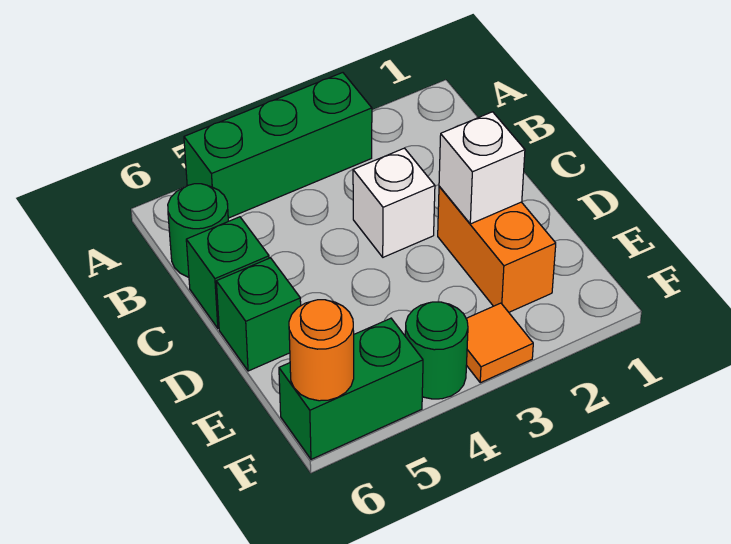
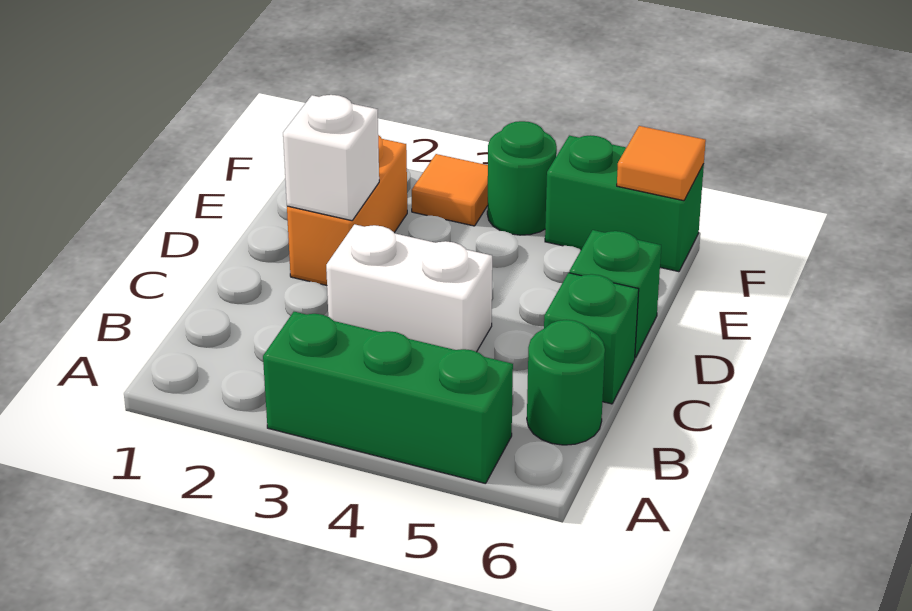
white brick C3 level 1 -> white brick C3:C4 level 1
orange round brick F6 level 2 -> orange tile F6 level 2

